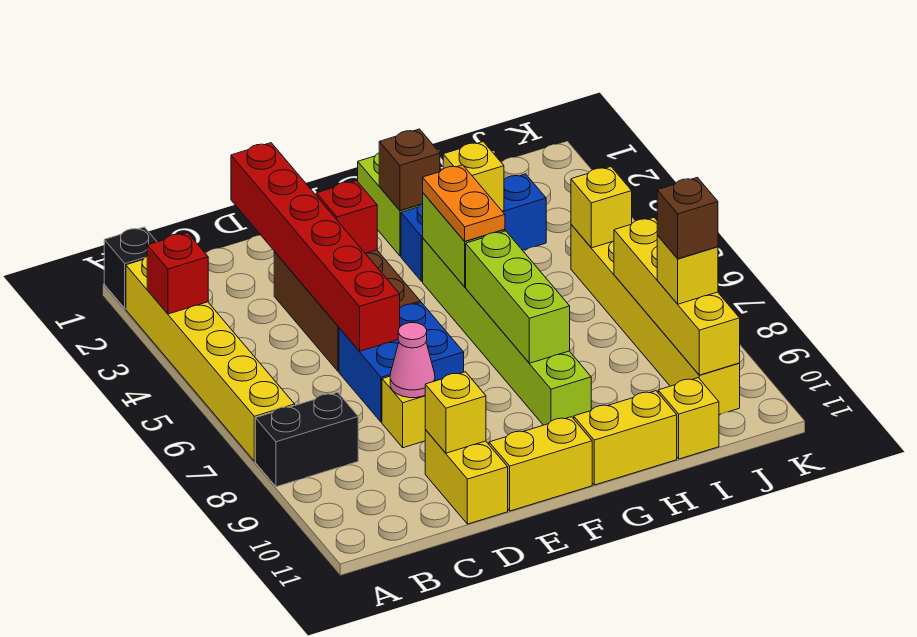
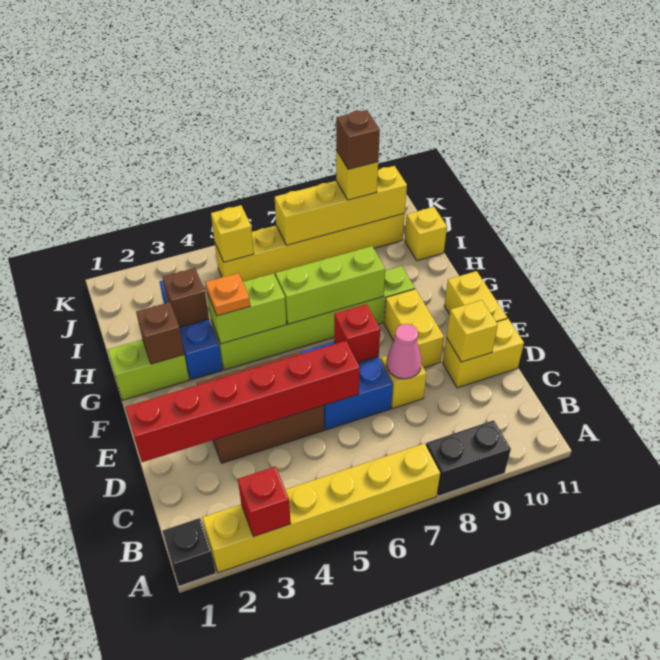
black brick A8:B8 level 1 -> black brick A8:A9 level 1
red brick E3 level 2 -> red brick E7 level 2
orange plate G4:G5 level 3 -> orange plate G4 level 3
yellow brick G11:H11 level 1 -> yellow brick E9:F9 level 1
yellow brick H3 level 2 -> brown brick H3 level 2

